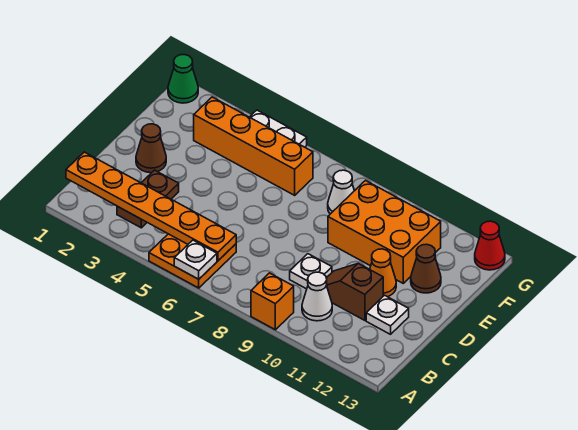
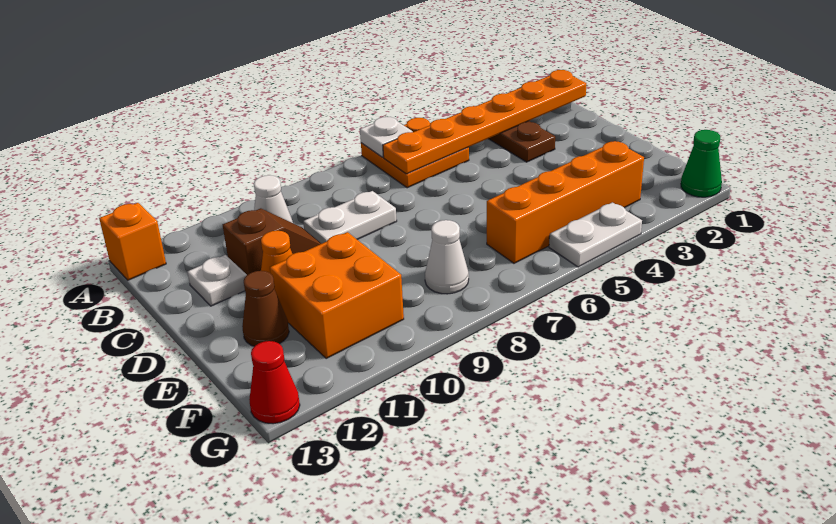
orange brick A9 level 1 -> orange brick A13 level 1
white plate C9 level 1 -> white plate C8:C9 level 1
brown cone D2 level 1 -> none
orange brick E9:F11 level 1 -> orange brick E10:F11 level 1

